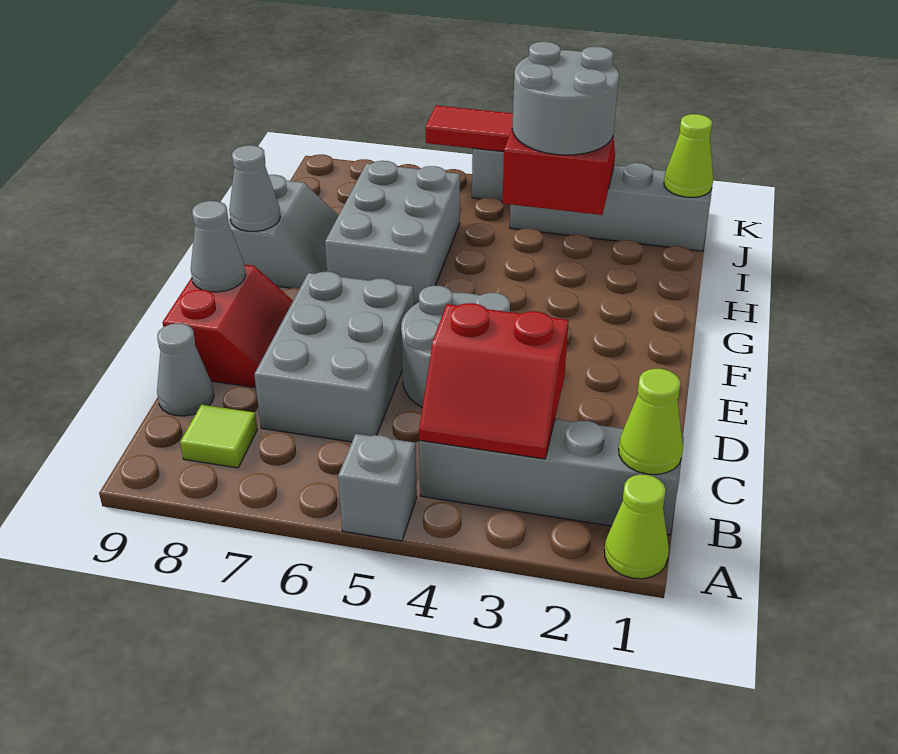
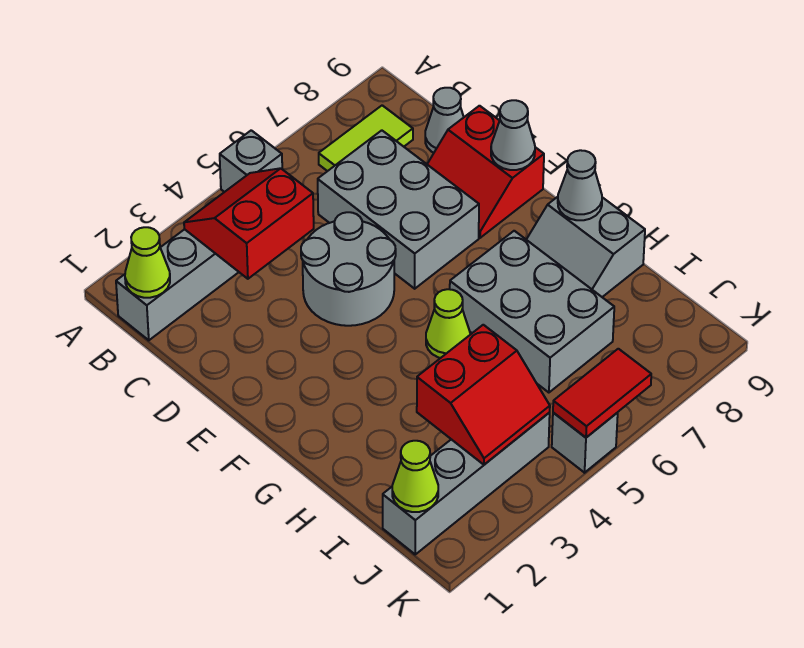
lime cone A1 level 1 -> lime cone G5 level 1
lime tile B8 level 1 -> lime tile B7:B8 level 1
grey round brick I3:J4 level 3 -> none

